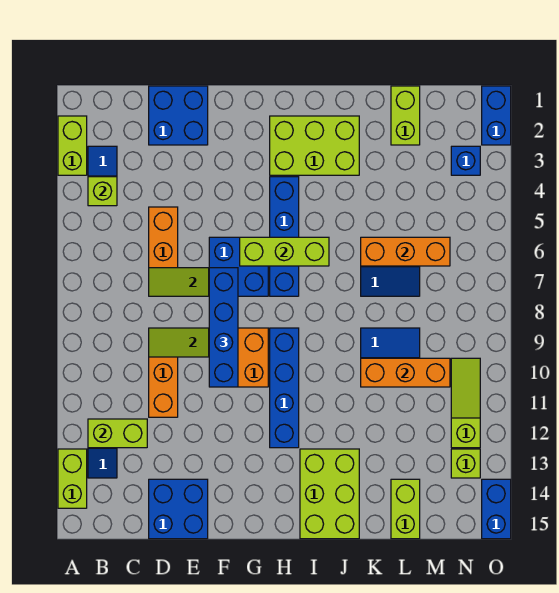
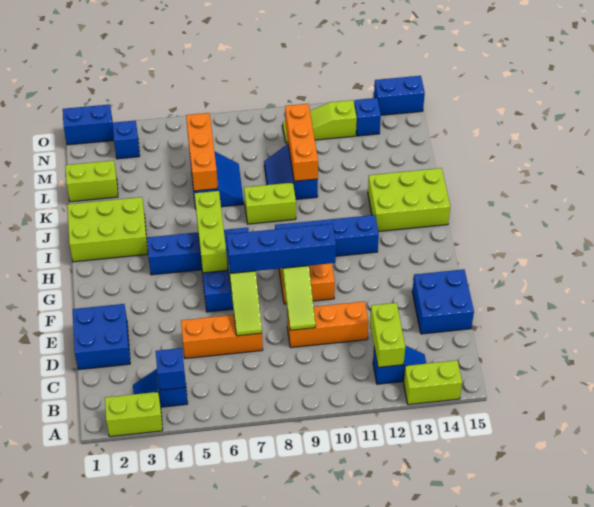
lime brick B4 level 2 -> blue brick B4 level 2
lime brick H2:J3 level 1 -> lime brick I1:J3 level 1
lime brick L14:L15 level 1 -> lime brick J8:J9 level 1
lime brick N13 level 1 -> blue brick N13 level 1

